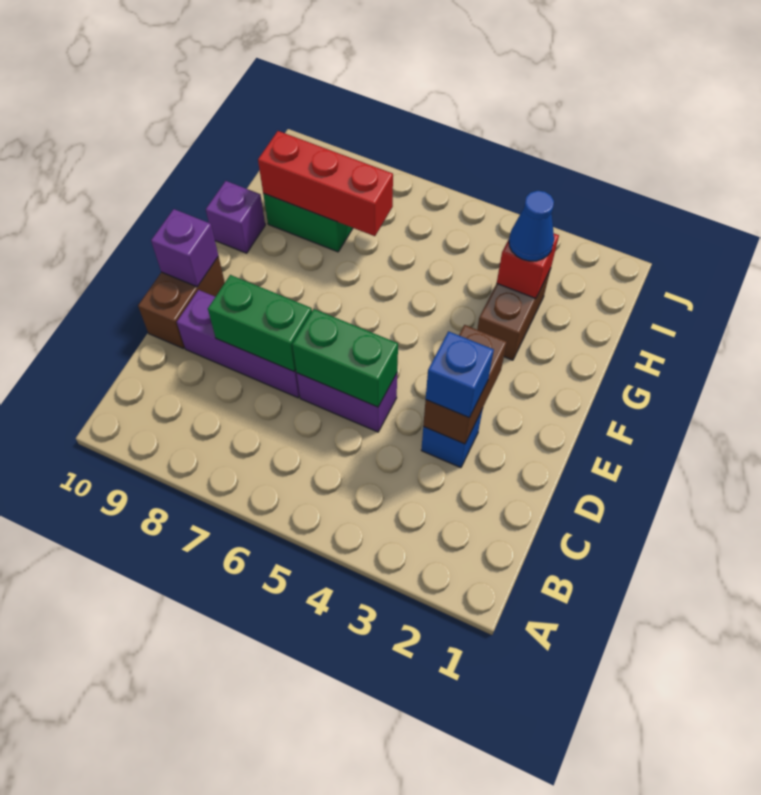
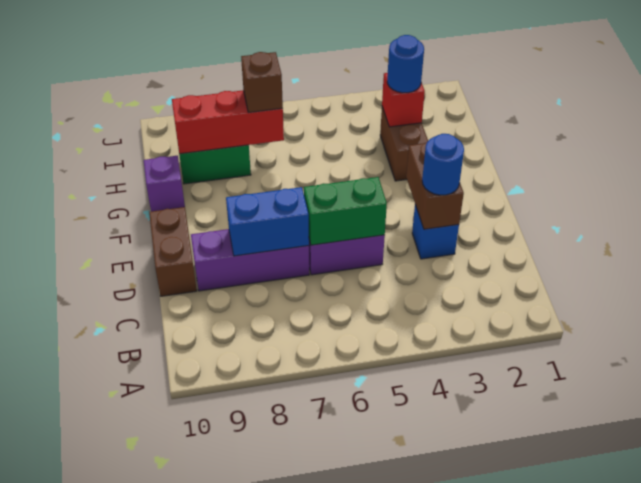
blue brick D3 level 3 -> blue round brick D3 level 3
green brick D7:D8 level 2 -> blue brick D7:D8 level 2
purple brick E10 level 2 -> none
blue cone H3 level 3 -> blue round brick H3 level 3
none -> brown brick H7 level 3

